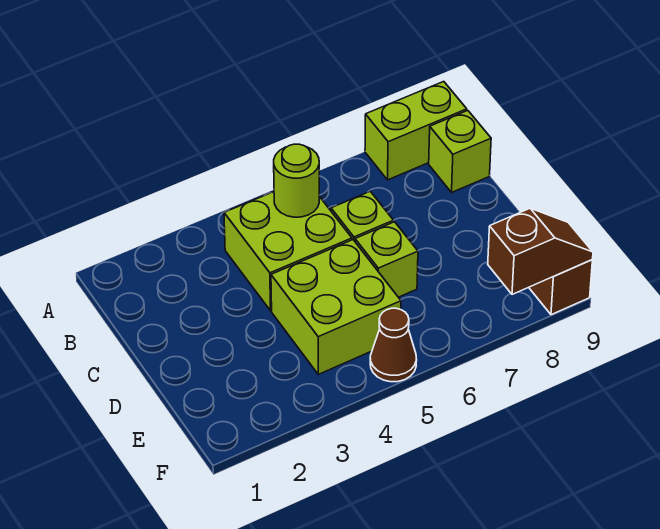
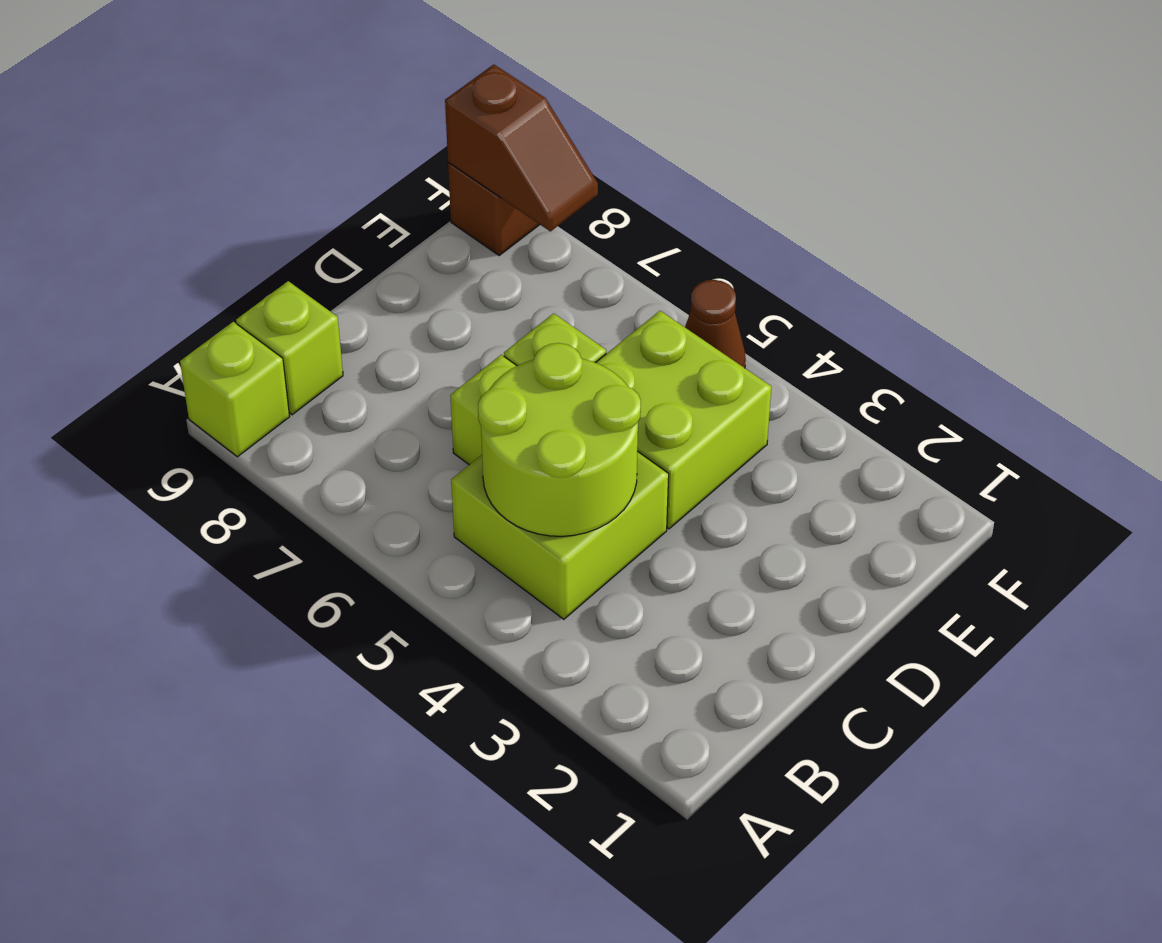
lime brick A8:A9 level 1 -> lime brick A9 level 1
lime round brick B5 level 2 -> lime round brick B4:C5 level 2
brown slope F8:F9 level 2 top 8 -> brown slope F8:F9 level 2 top 9

